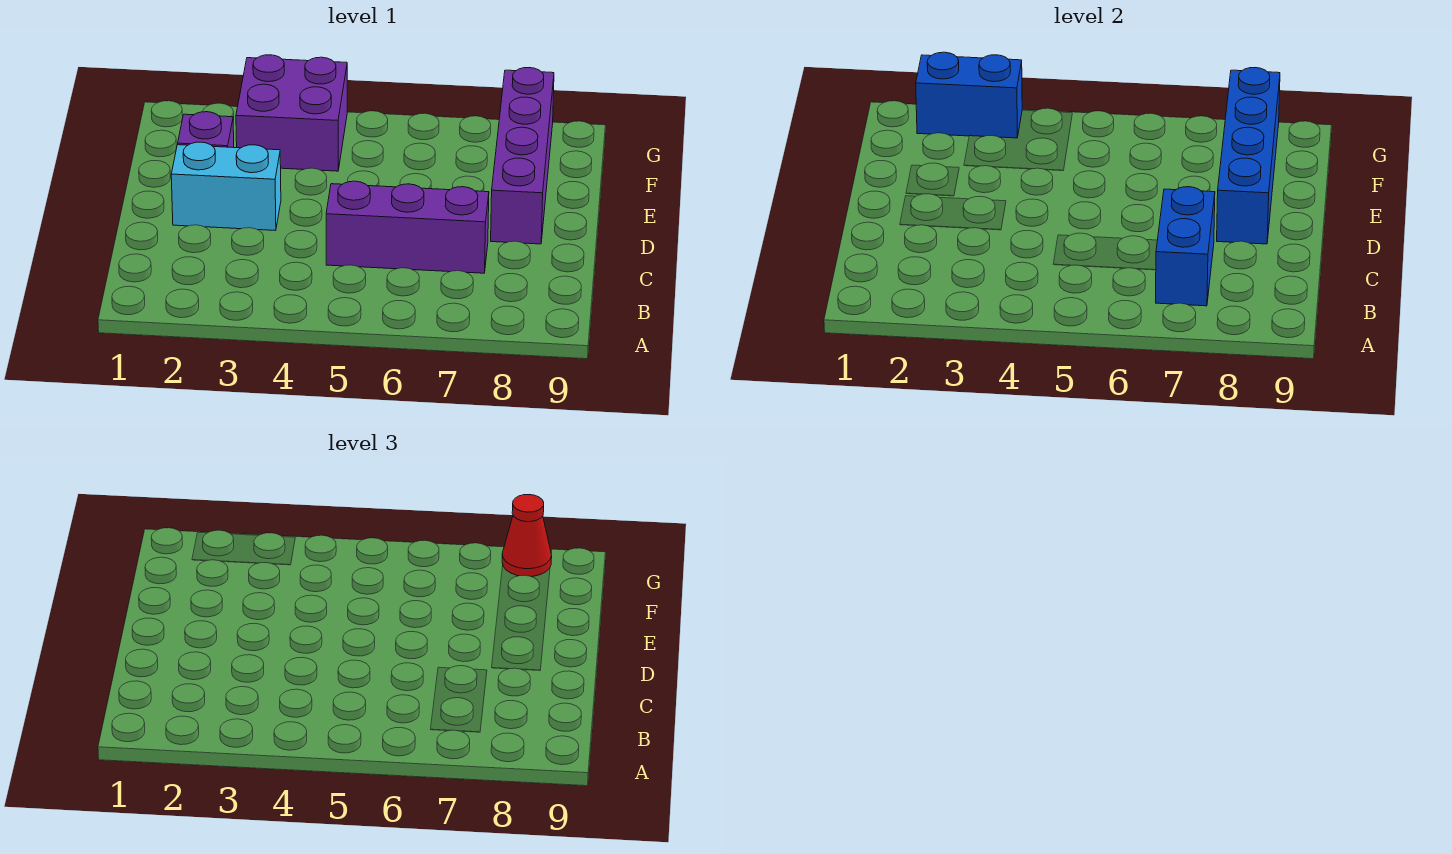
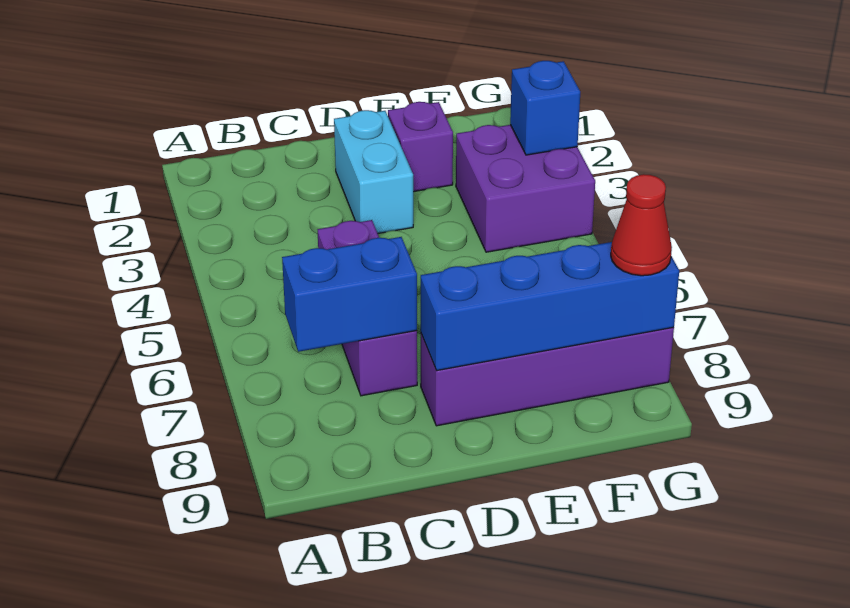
blue brick G2:G3 level 2 -> blue brick G3 level 2

